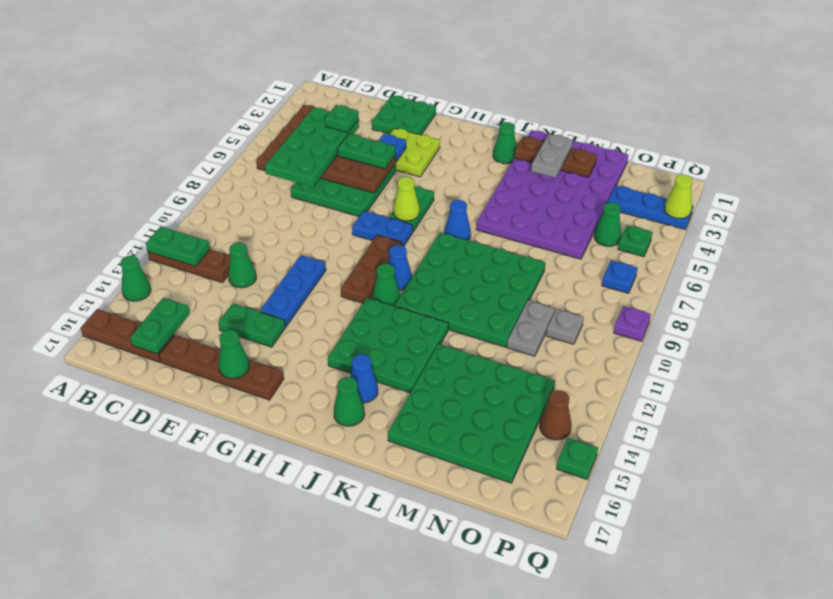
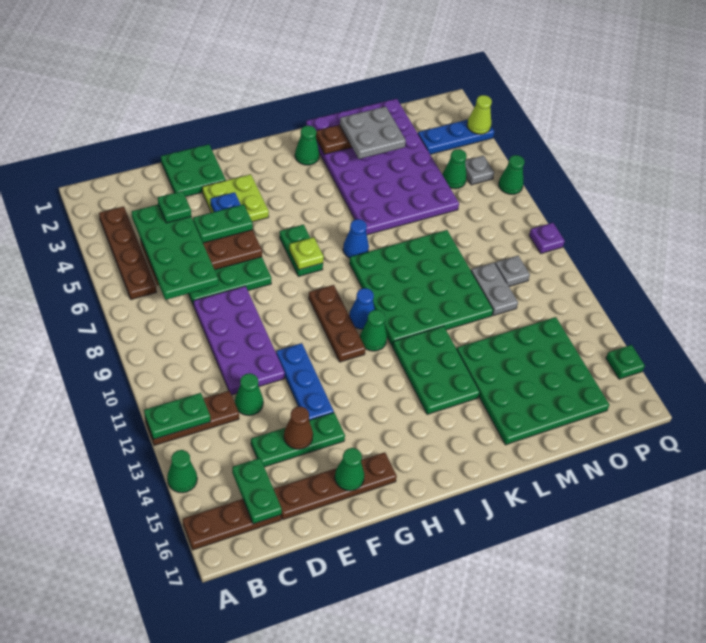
none -> purple plate D8:E11 level 1
green plate E14:F14 level 1 -> green plate D14:F14 level 1
blue plate G8:H8 level 1 -> none
lime cone H7 level 2 -> lime plate H7 level 2
green plate I12:K14 level 1 -> green plate J12:K14 level 1
blue cone J15 level 1 -> none
green cone J16 level 1 -> green cone Q6 level 1
grey plate L2:L3 level 3 -> grey plate L2:M3 level 3
green plate P5 level 1 -> grey plate P5 level 1
blue plate P7 level 1 -> none
brown cone P14 level 1 -> brown cone E14 level 2

